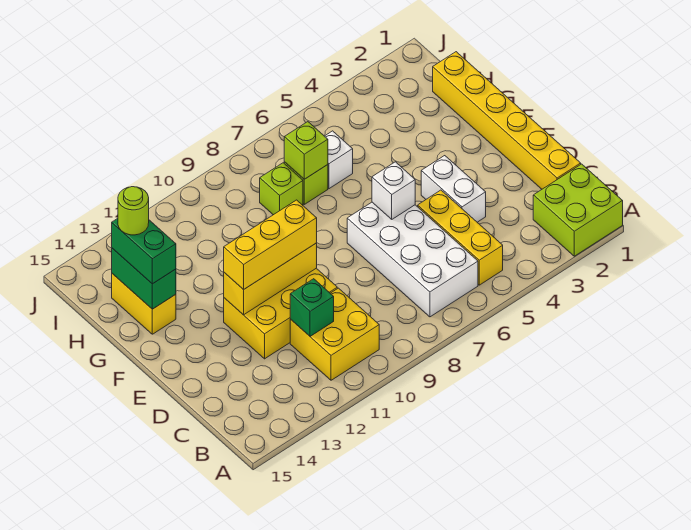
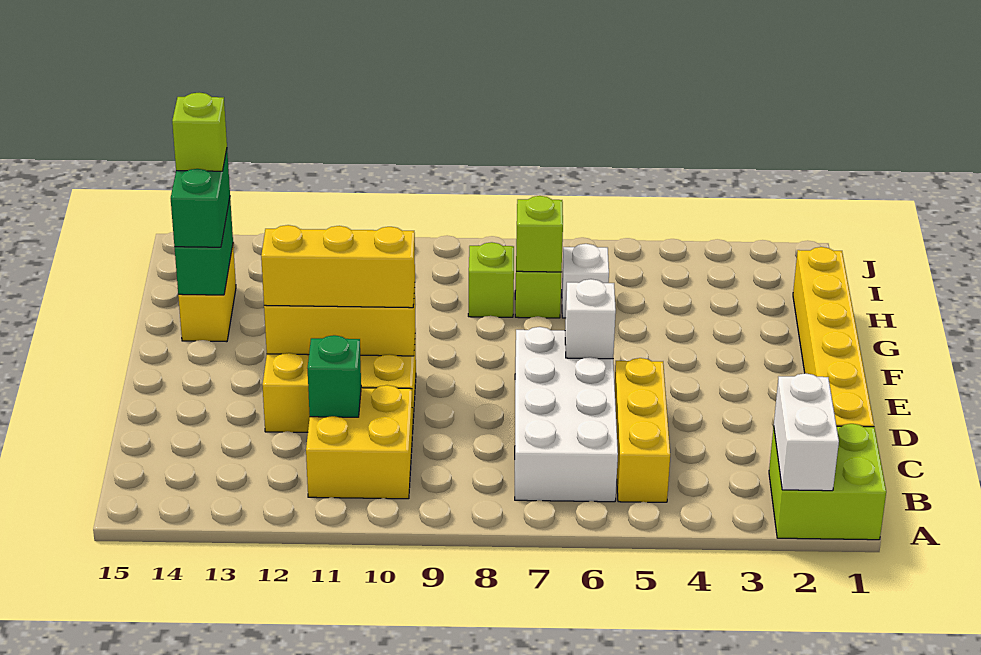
white brick D4:E4 level 1 -> white brick A2:B2 level 2
lime round brick H14 level 4 -> lime brick H14 level 4

